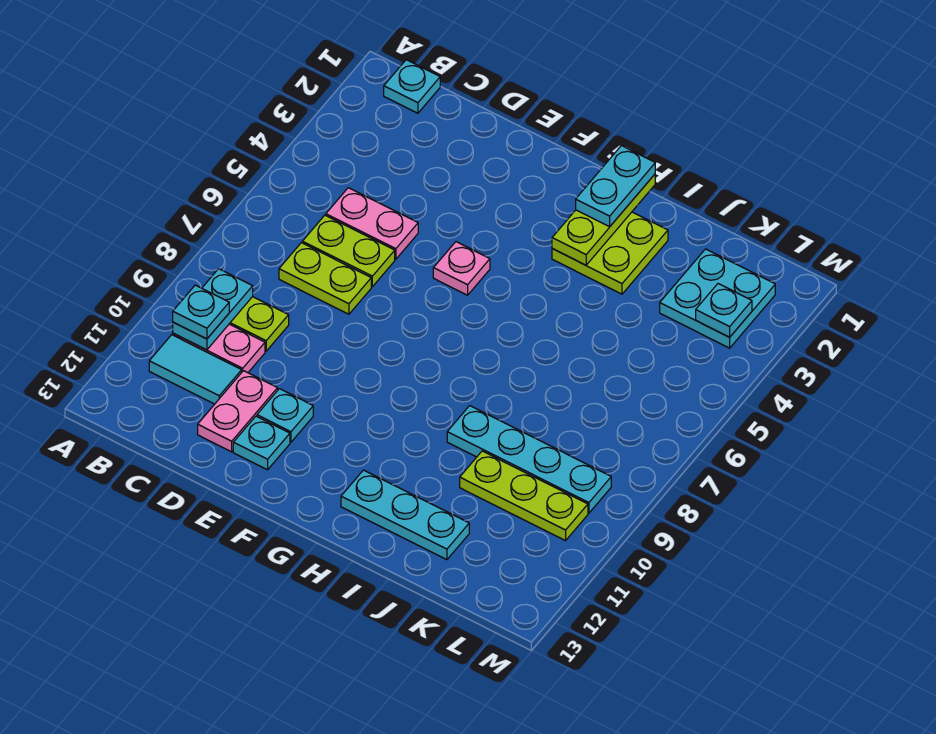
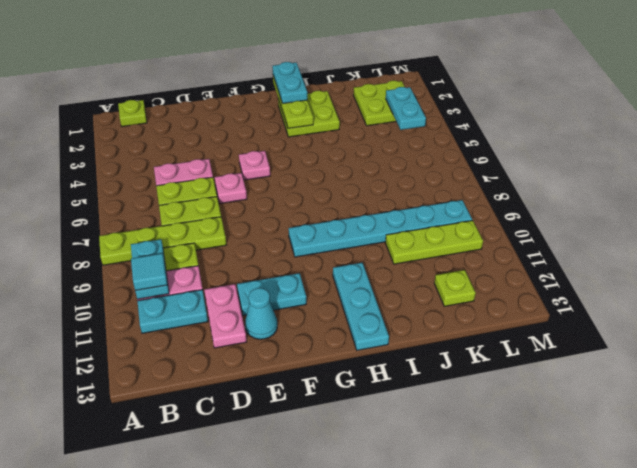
none -> lime plate A8:D8 level 1
cyan plate B1 level 1 -> lime plate B1 level 1
cyan plate B10 level 3 -> cyan tile B10 level 3
cyan tile B11:C11 level 1 -> cyan plate B11:C11 level 1
none -> pink plate E6 level 1
cyan plate E11 level 1 -> cyan plate E11:F11 level 1
cyan plate E12 level 1 -> cyan cone E12 level 1
cyan plate H12:J12 level 1 -> cyan plate H11:H13 level 1
cyan plate I9:L9 level 1 -> cyan plate G9:L9 level 1
cyan plate K2:L3 level 1 -> lime plate K2:L3 level 1
none -> lime plate K12 level 1
cyan plate L3 level 2 -> cyan plate L3:L4 level 2

